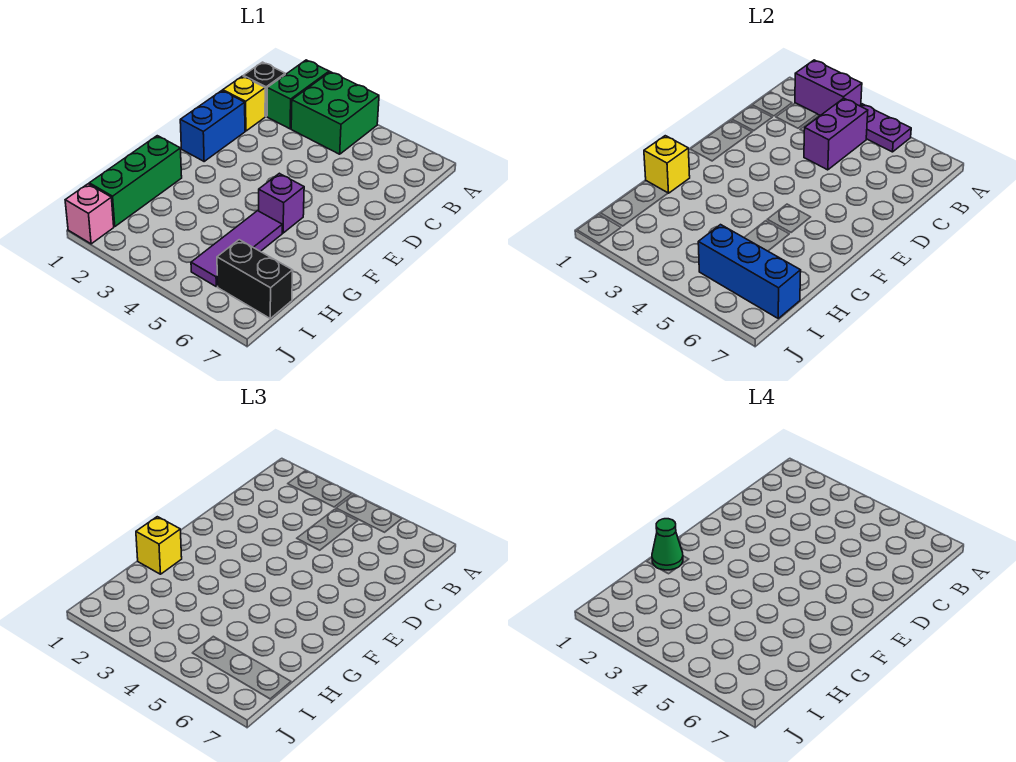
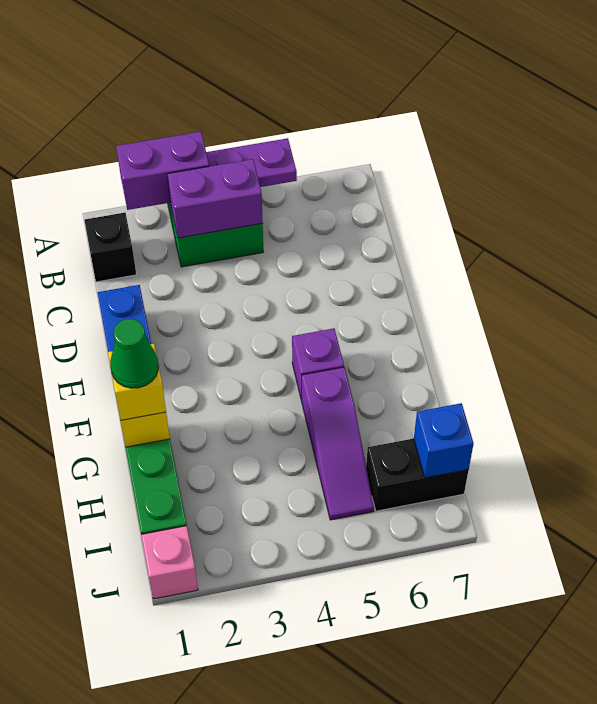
green brick A2:B2 level 1 -> none
purple brick B4:C4 level 2 -> purple brick B3:B4 level 2
yellow brick C1 level 1 -> none
purple tile G5:I5 level 1 -> purple slope G5:I5 level 1 top G
blue brick I5:I7 level 2 -> blue brick I7 level 2

